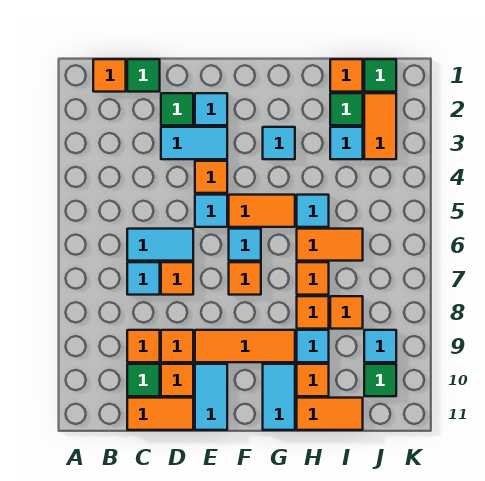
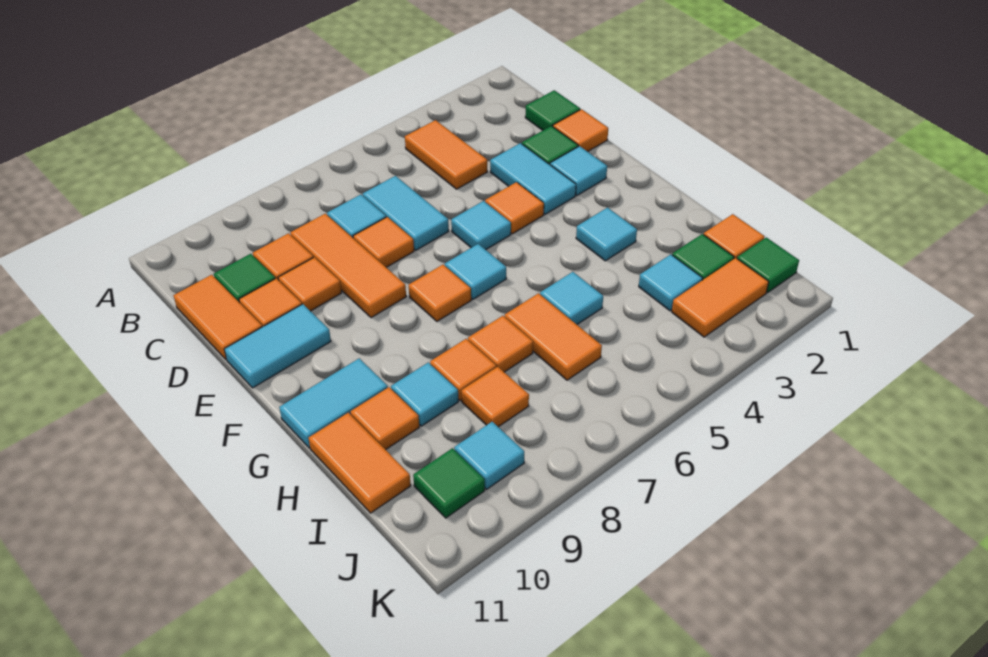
orange tile B1 level 1 -> orange tile D1 level 1
orange tile E9:G9 level 1 -> orange tile C8:E8 level 1
orange tile F5:G5 level 1 -> orange tile B4:C4 level 1

